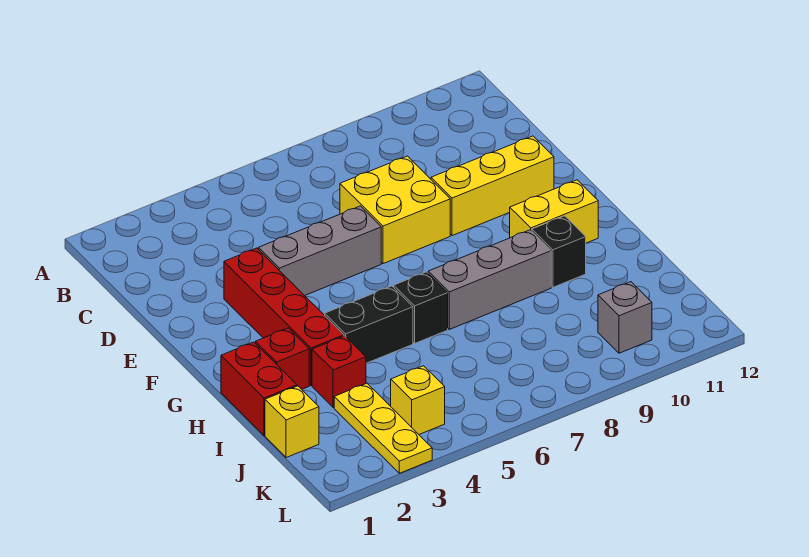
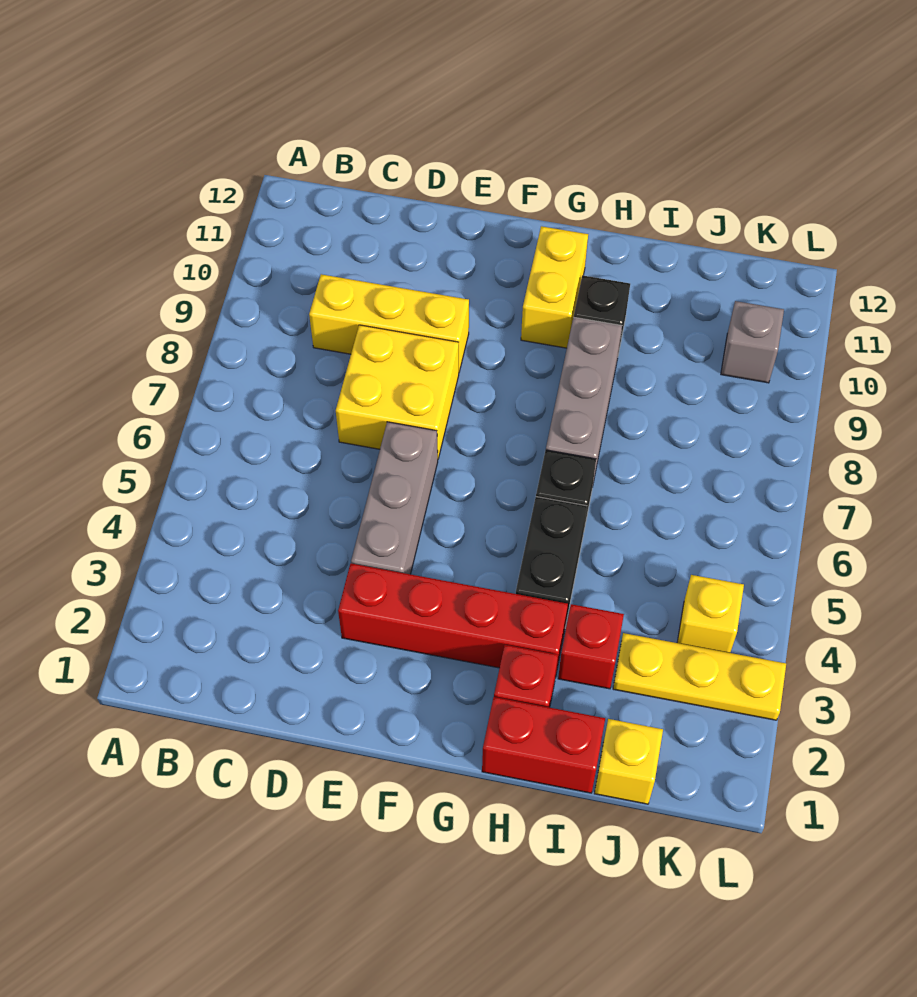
yellow brick E9:E11 level 1 -> yellow brick C9:E9 level 1

